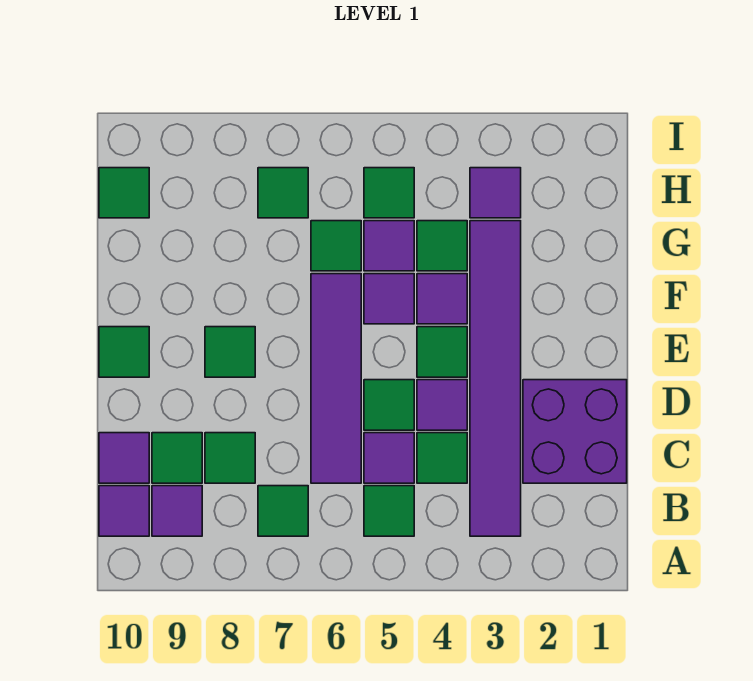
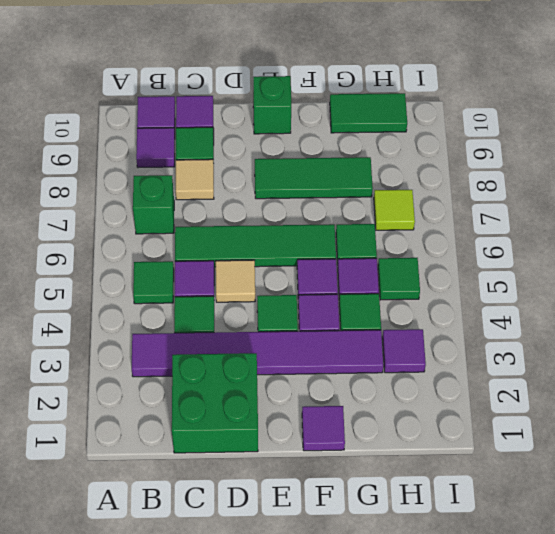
green tile B7 level 1 -> green brick B7 level 1
purple brick C1:D2 level 1 -> green brick C1:D2 level 1
purple tile C6:F6 level 1 -> green tile C6:F6 level 1
green tile C8 level 1 -> tan tile C8 level 1
purple tile D4 level 1 -> purple tile F1 level 1
green tile D5 level 1 -> tan tile D5 level 1
green tile E8 level 1 -> green tile E8:G8 level 1
green tile E10 level 1 -> green brick E10 level 1
green tile H7 level 1 -> lime tile H7 level 1
green tile H10 level 1 -> green tile G10:H10 level 1

